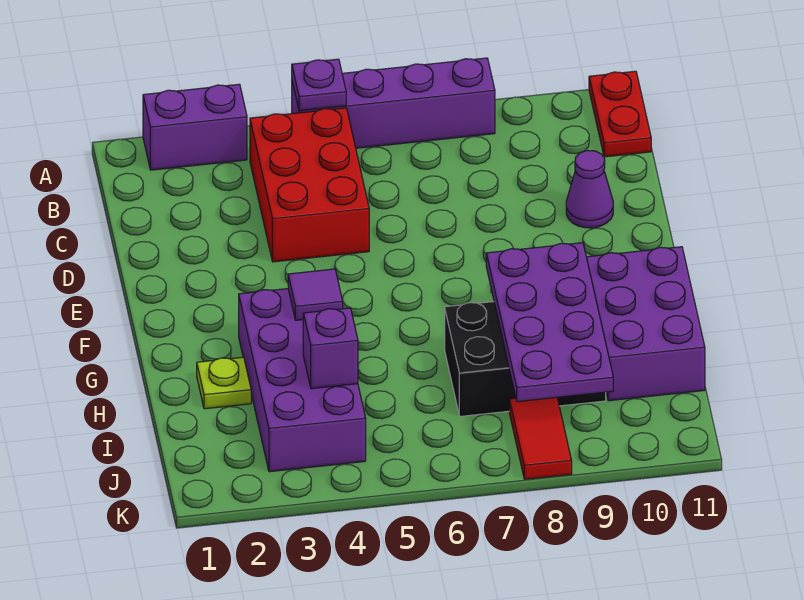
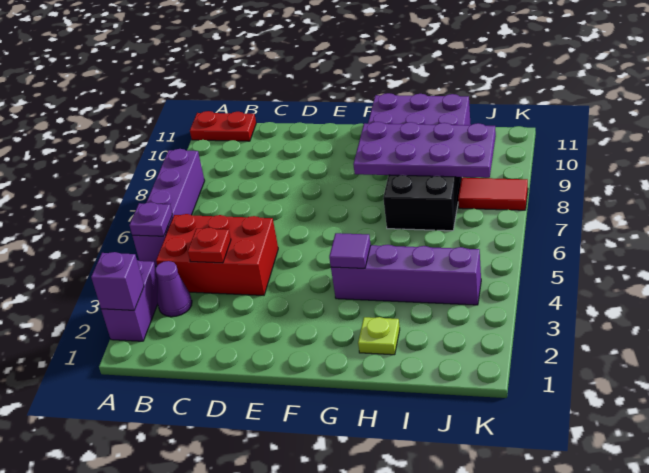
none -> red plate C4 level 2
purple cone D10 level 1 -> purple cone B3 level 1
purple brick G3:J4 level 1 -> purple brick G4:J4 level 1
purple brick I4 level 2 -> purple brick A2 level 2

